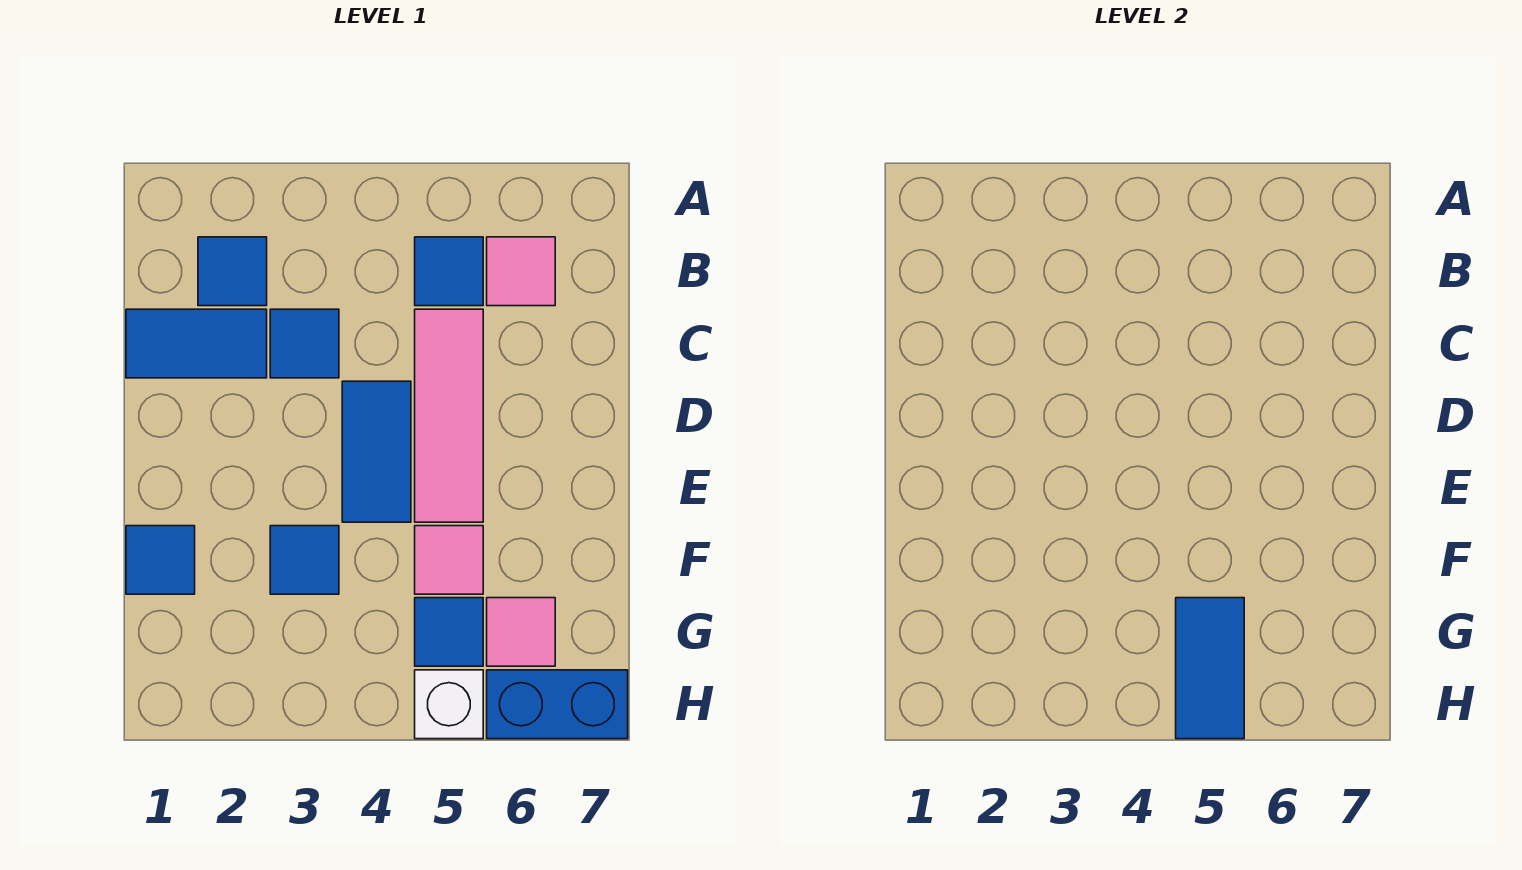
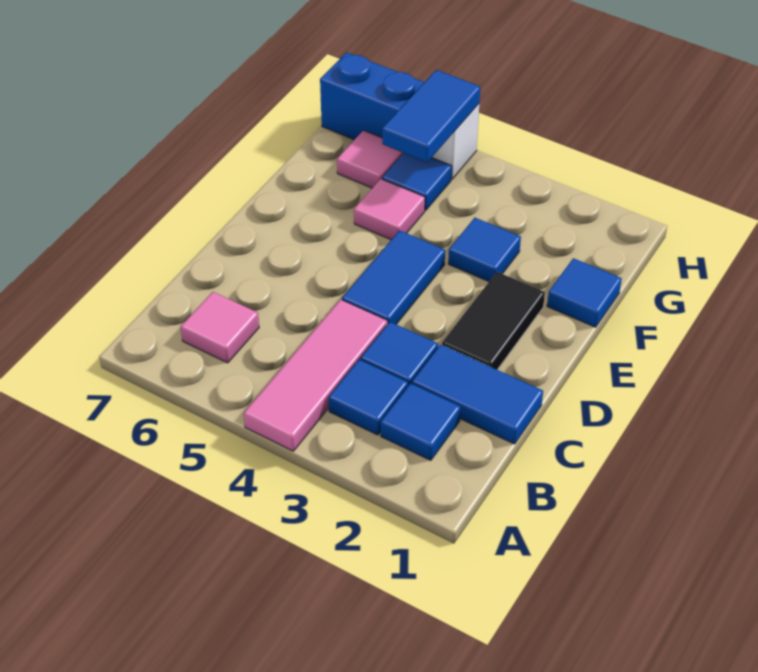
blue tile B5 level 1 -> blue tile B3 level 1
pink tile C5:E5 level 1 -> pink tile A4:C4 level 1
none -> black tile D2:E2 level 1

